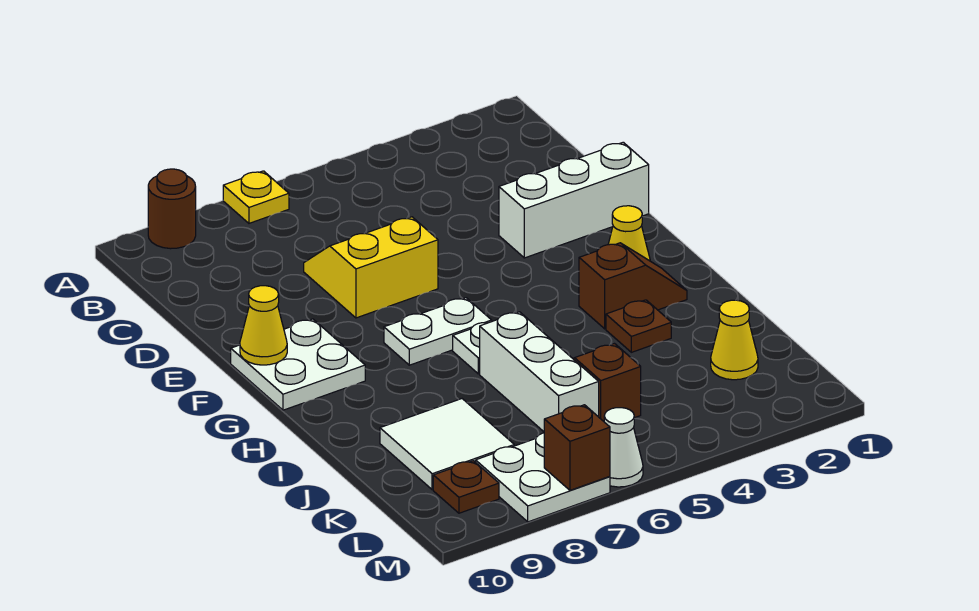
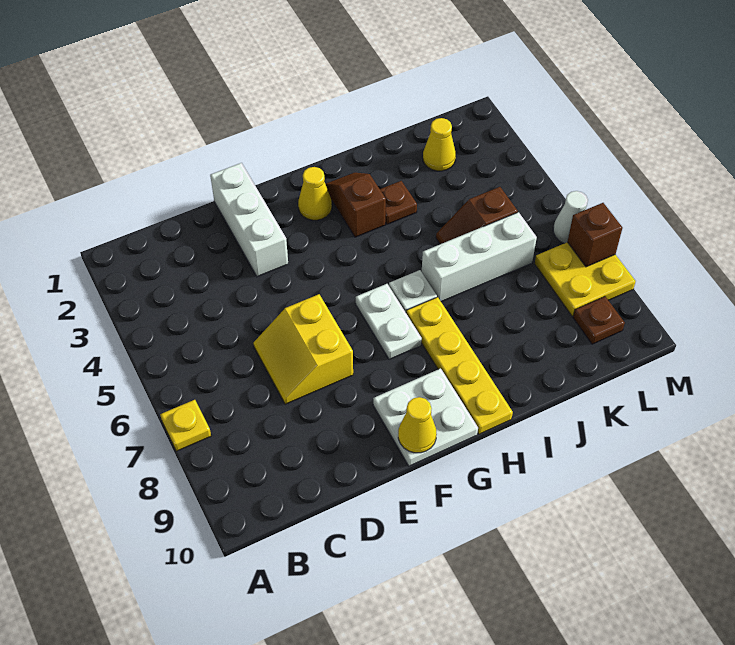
brown round brick A9 level 1 -> none
none -> yellow plate H7:H10 level 1
white tile J8:K9 level 1 -> none
white plate L7:M8 level 1 -> yellow plate L7:M8 level 1

